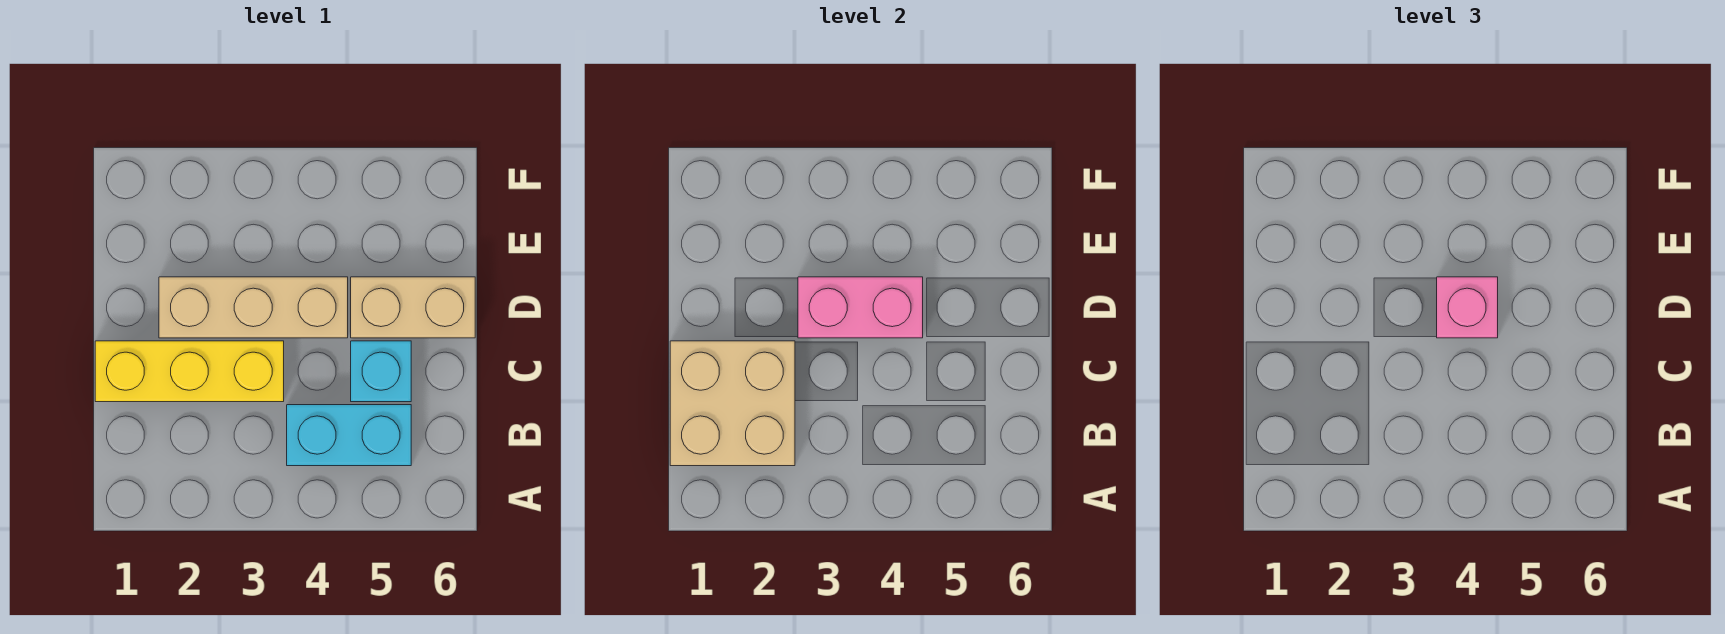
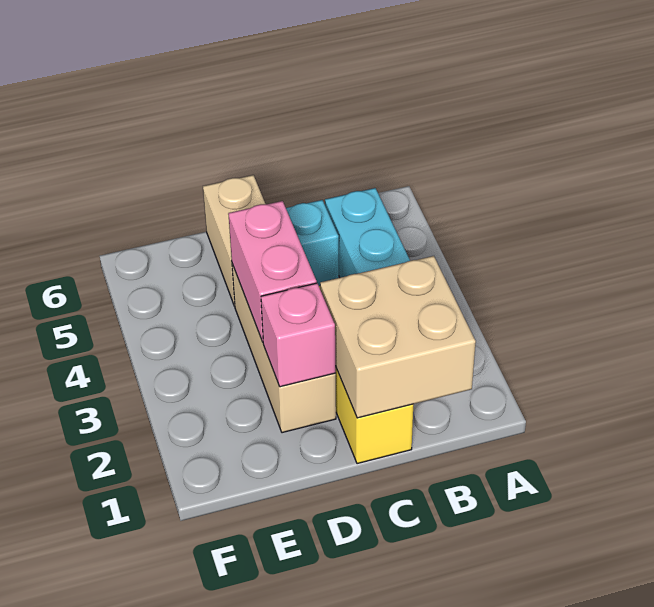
pink brick D4 level 3 -> pink brick D2 level 2

